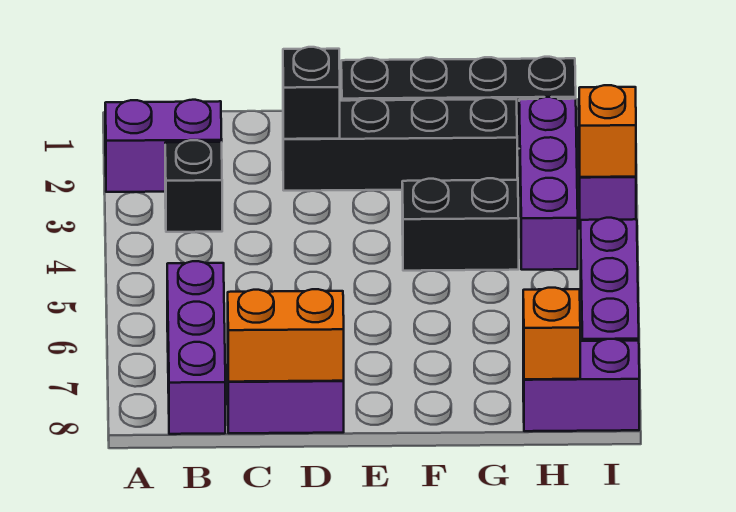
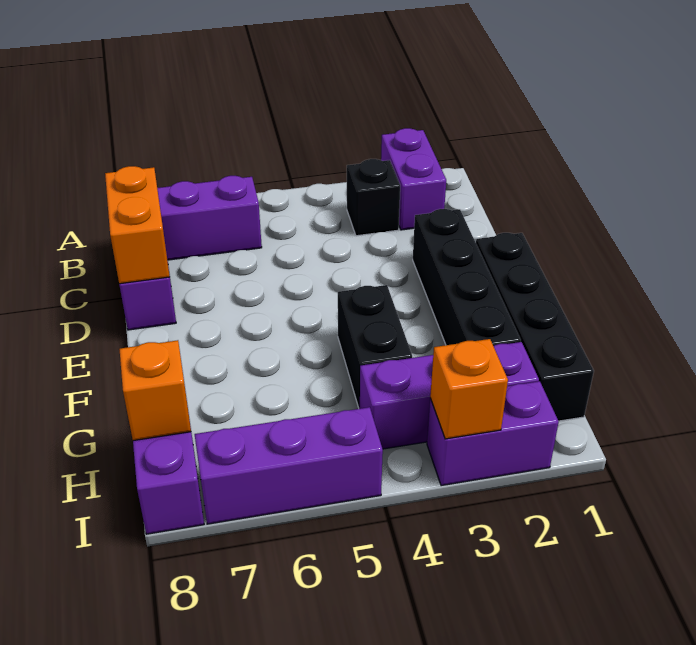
black brick D2 level 2 -> none

